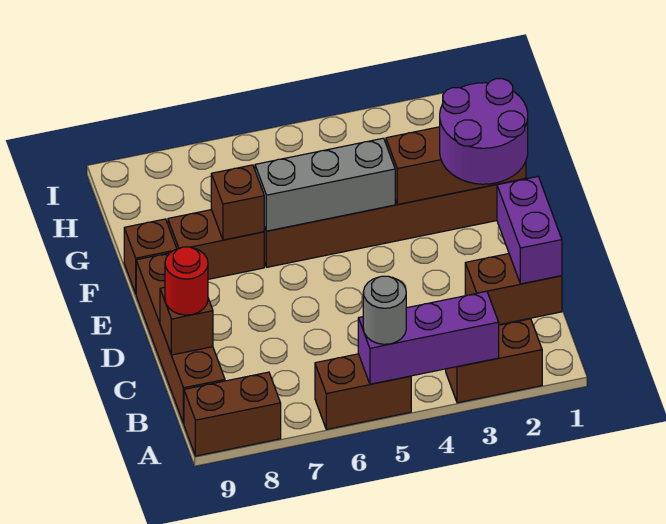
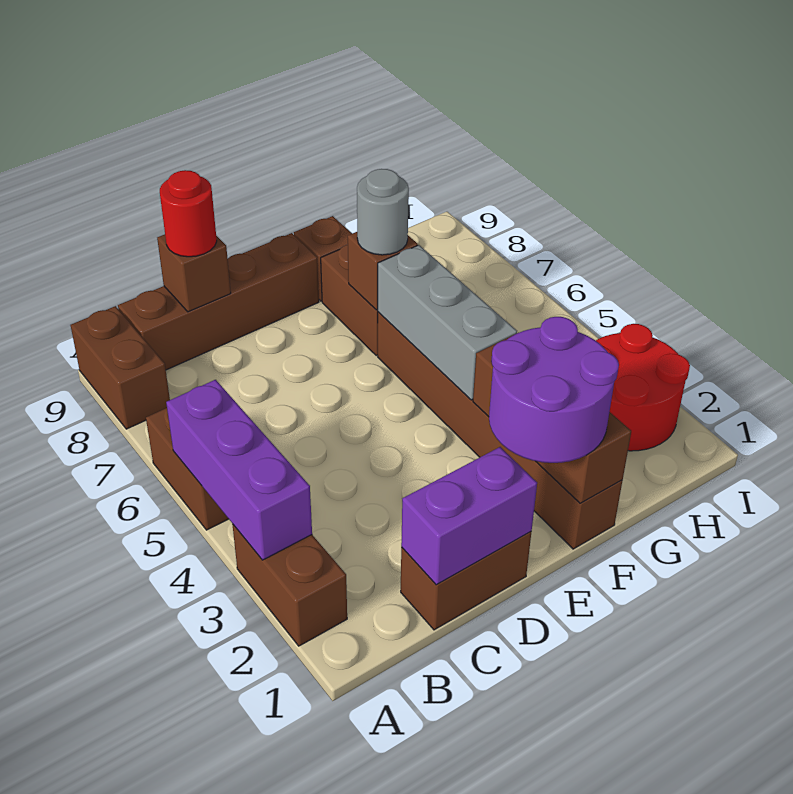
grey round brick A5 level 3 -> grey round brick F7 level 3
brown brick C1:C2 level 1 -> brown brick C1:D1 level 1
none -> red round brick H2:I3 level 1

